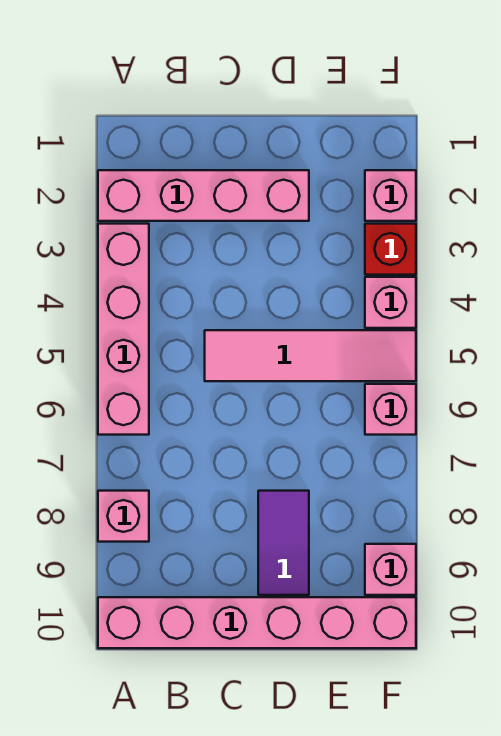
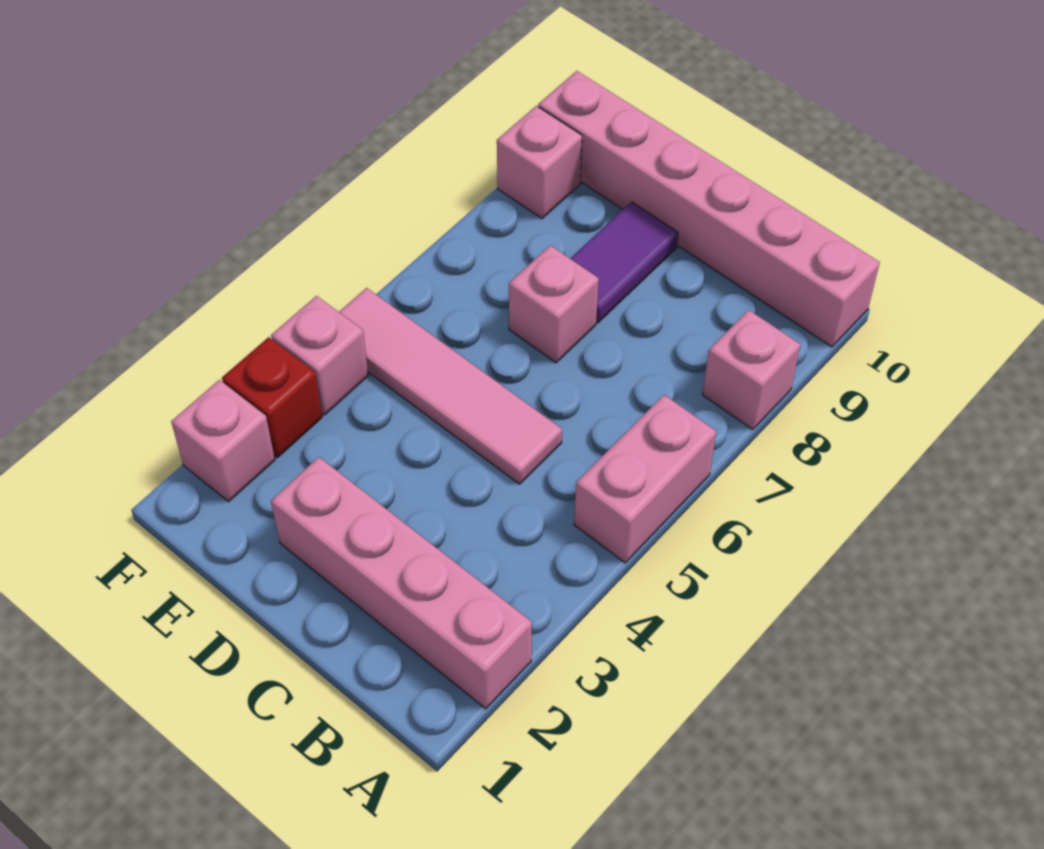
pink brick A3:A6 level 1 -> pink brick A5:A6 level 1
pink brick F6 level 1 -> pink brick D7 level 1

